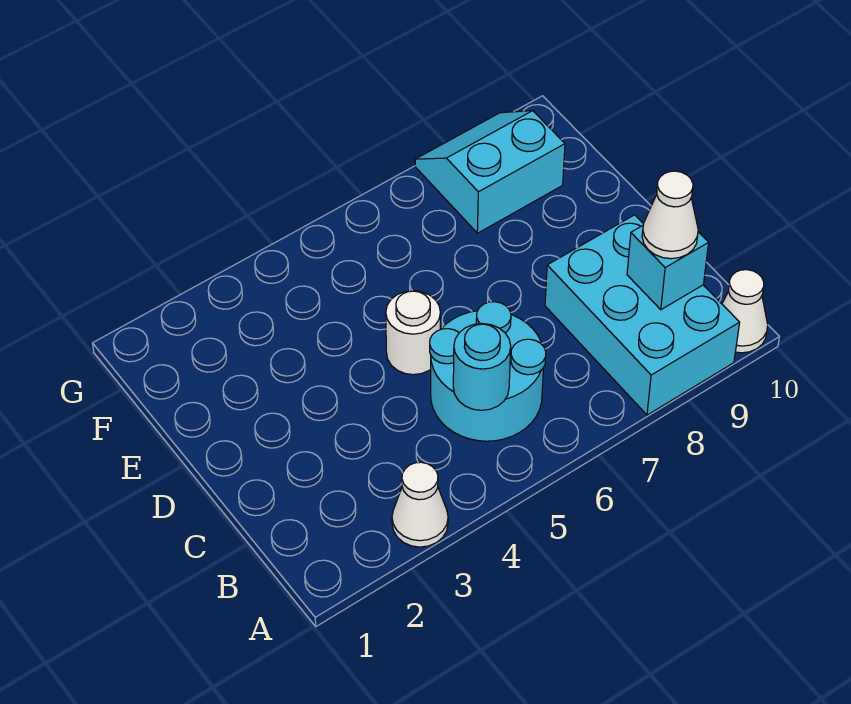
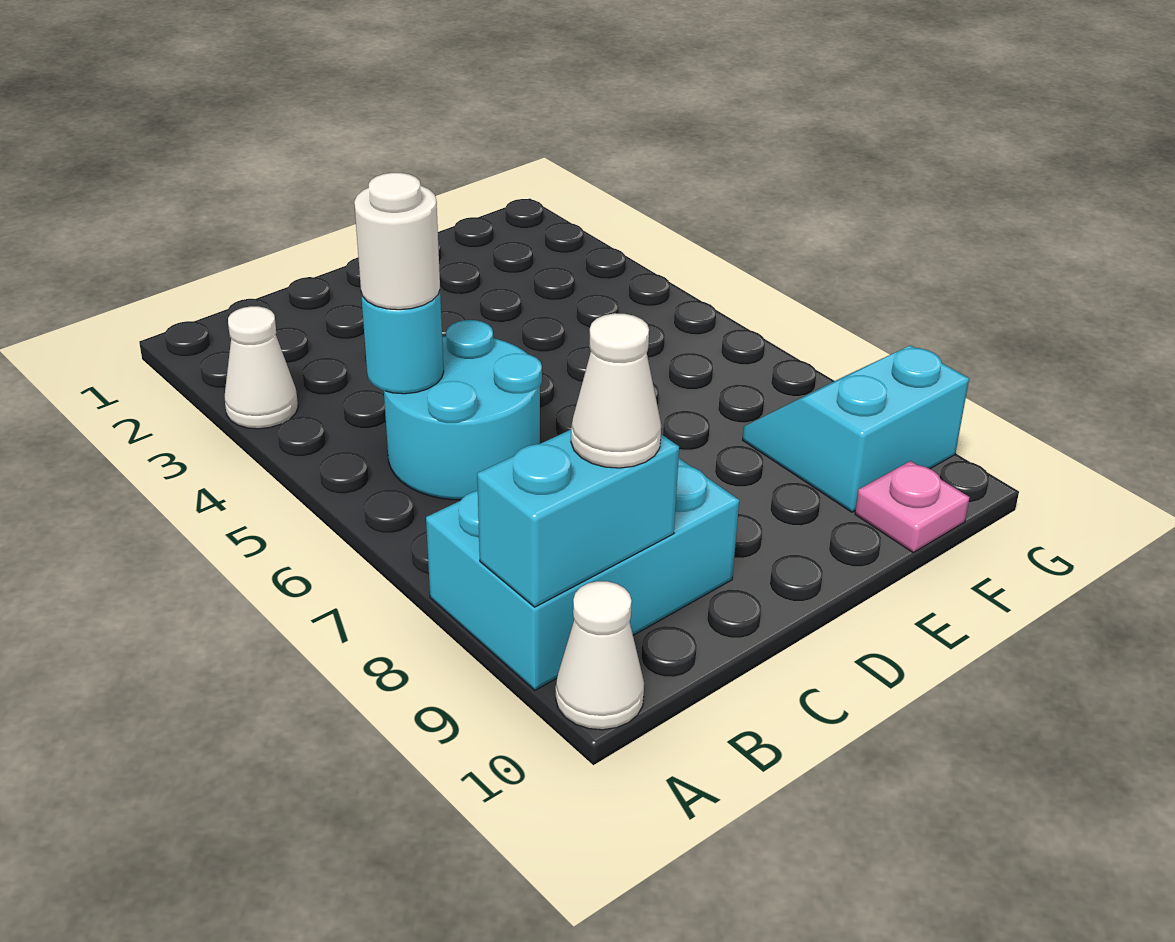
cyan brick B9 level 2 -> cyan brick A9:B9 level 2
white round brick D5 level 1 -> white round brick B5 level 3
cyan slope F8:G9 level 1 top F -> cyan slope F8:G9 level 1 top 9
none -> pink plate F10 level 1

